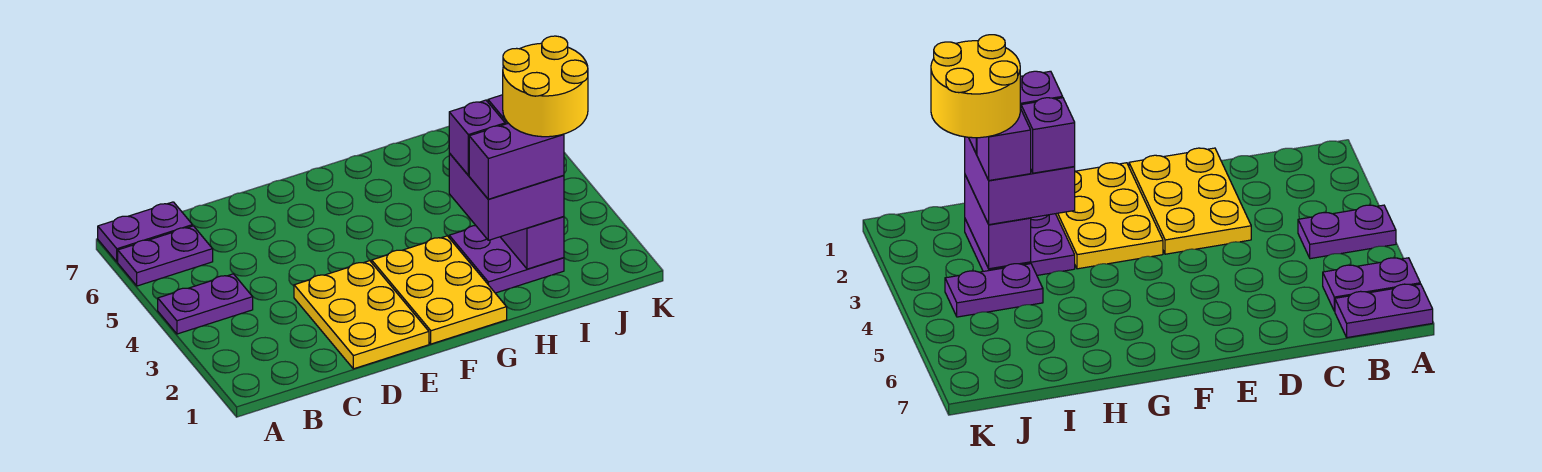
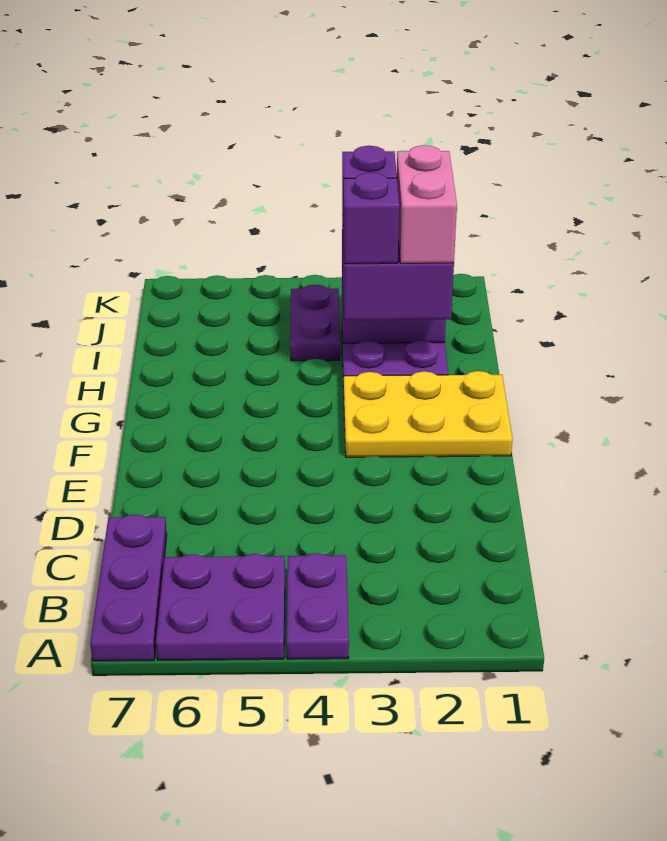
purple plate A6:B6 level 1 -> purple plate A5:B6 level 1
purple plate A7:B7 level 1 -> purple plate A7:C7 level 1
yellow plate D1:E3 level 1 -> none
purple brick H2:I2 level 4 -> pink brick H2:I2 level 4
yellow round brick I2:J3 level 5 -> none

